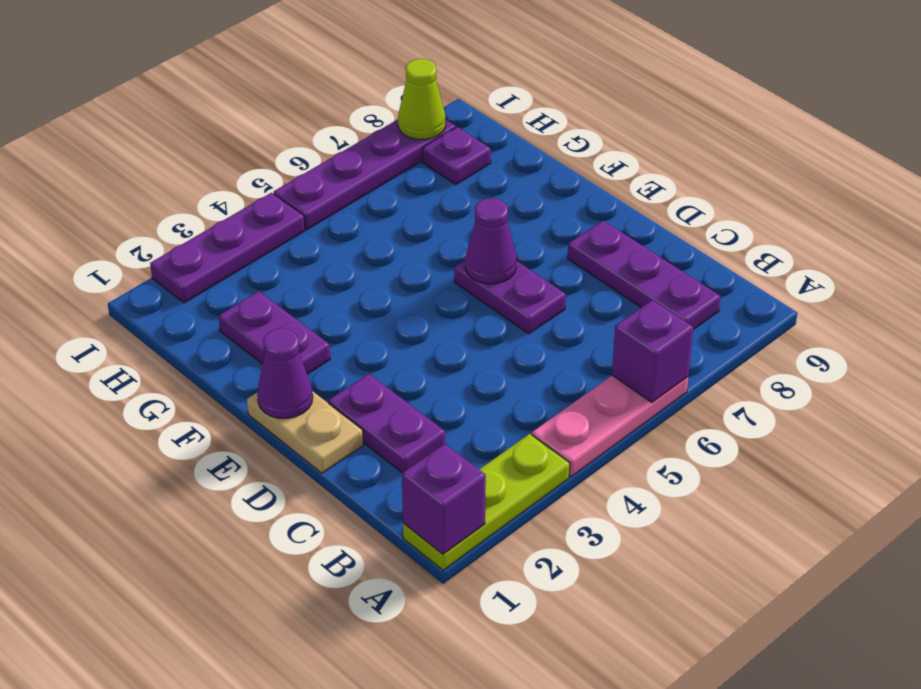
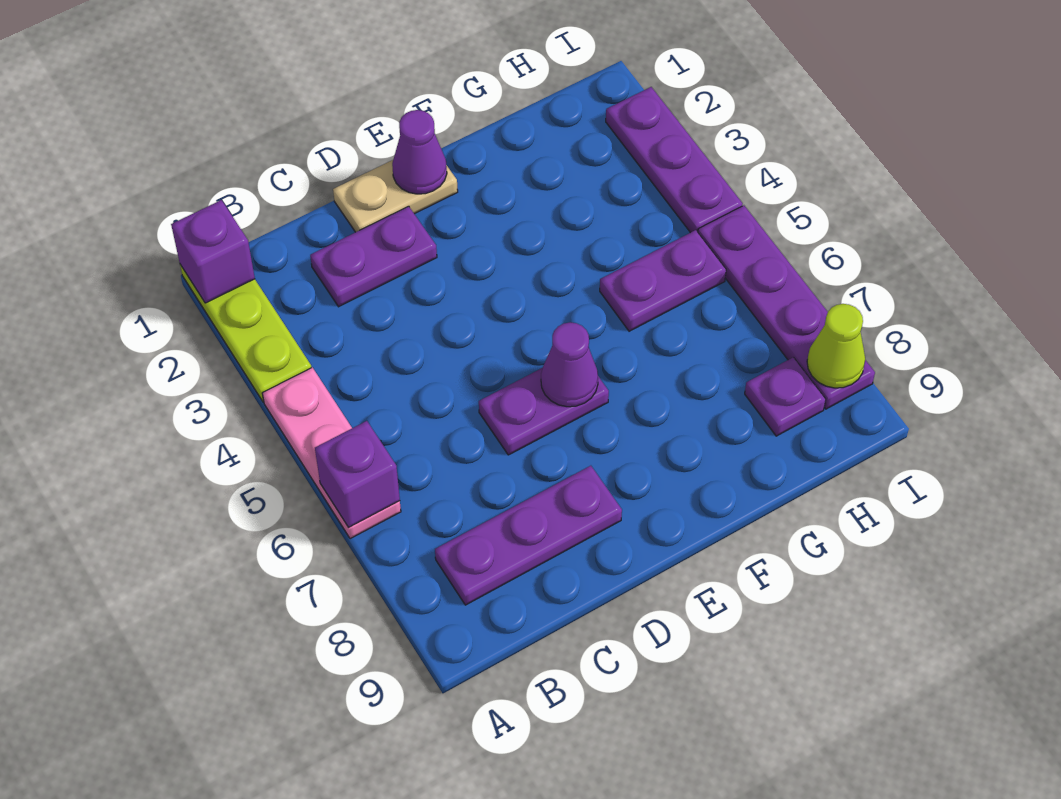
purple plate F2:G2 level 1 -> purple plate G5:H5 level 1

